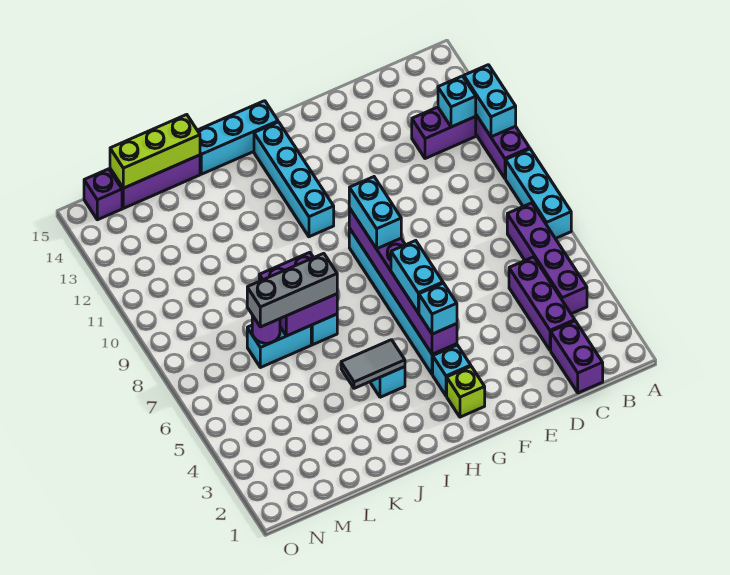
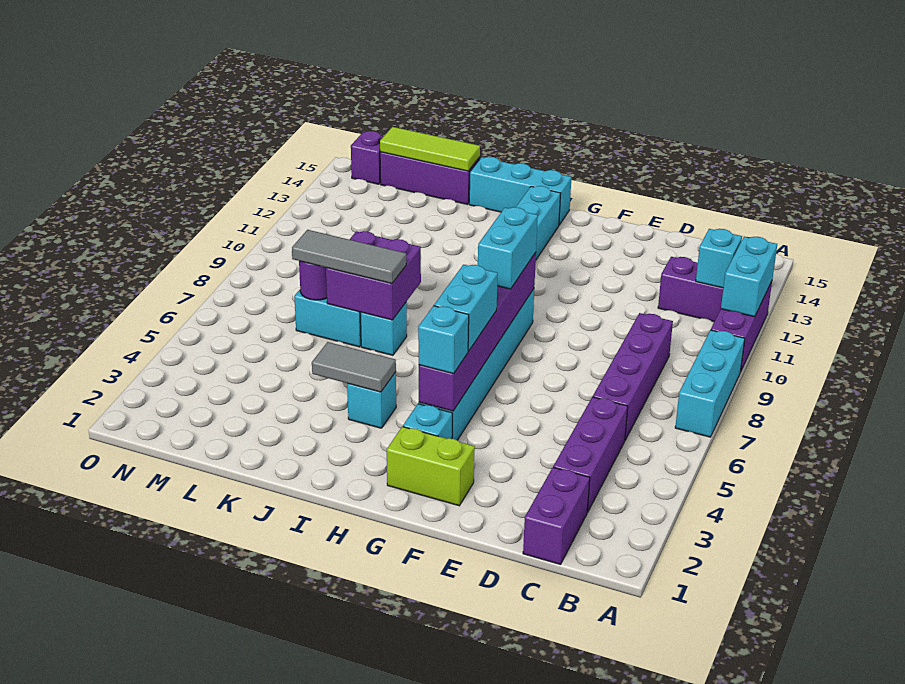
purple brick B4:B7 level 1 -> purple brick C6:C9 level 1
lime brick G2 level 1 -> lime brick F2:G2 level 1
grey brick J7:L7 level 3 -> grey tile J7:L7 level 3
lime brick K15:M15 level 2 -> lime tile K15:M15 level 2

